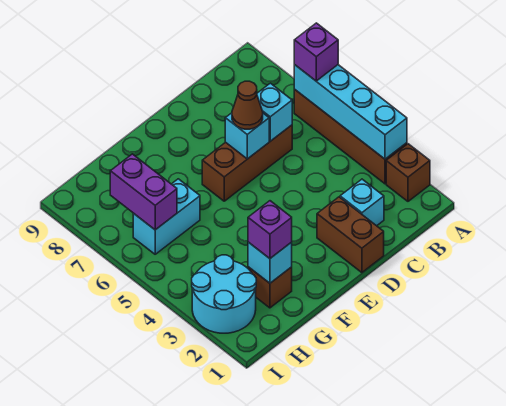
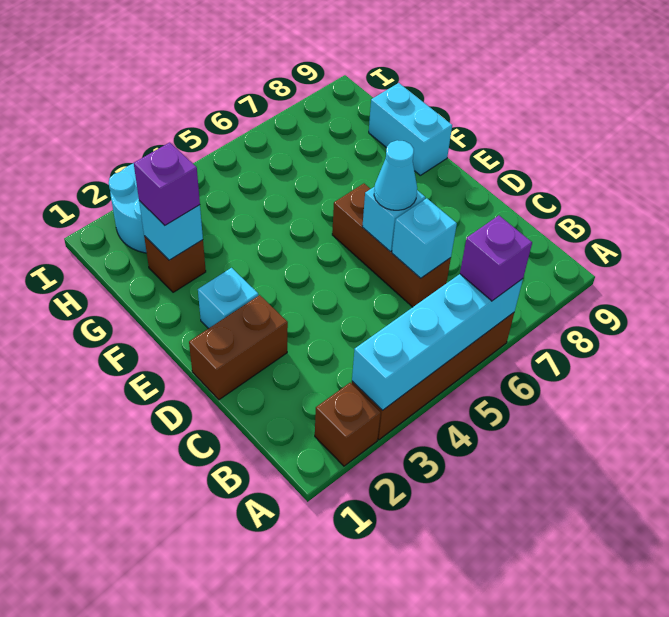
cyan brick C2 level 1 -> cyan brick E2 level 1
brown cone D6 level 3 -> cyan cone D6 level 3
cyan brick G6:H6 level 1 -> cyan brick F9:G9 level 1
purple brick H6:H7 level 2 -> none

